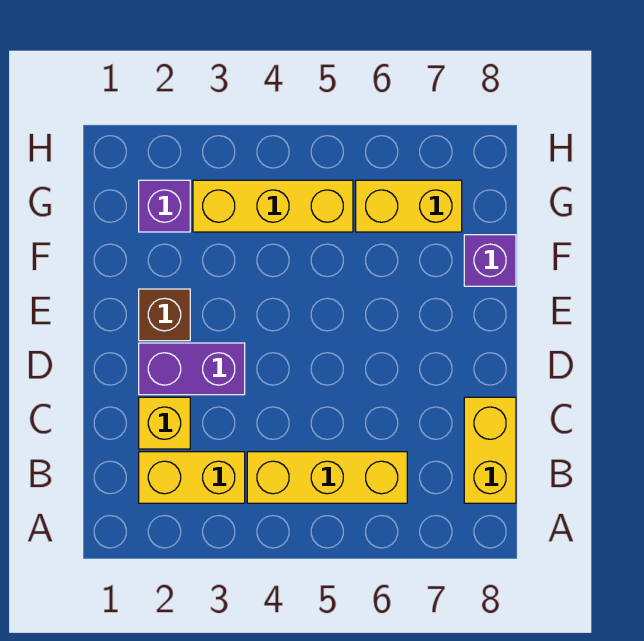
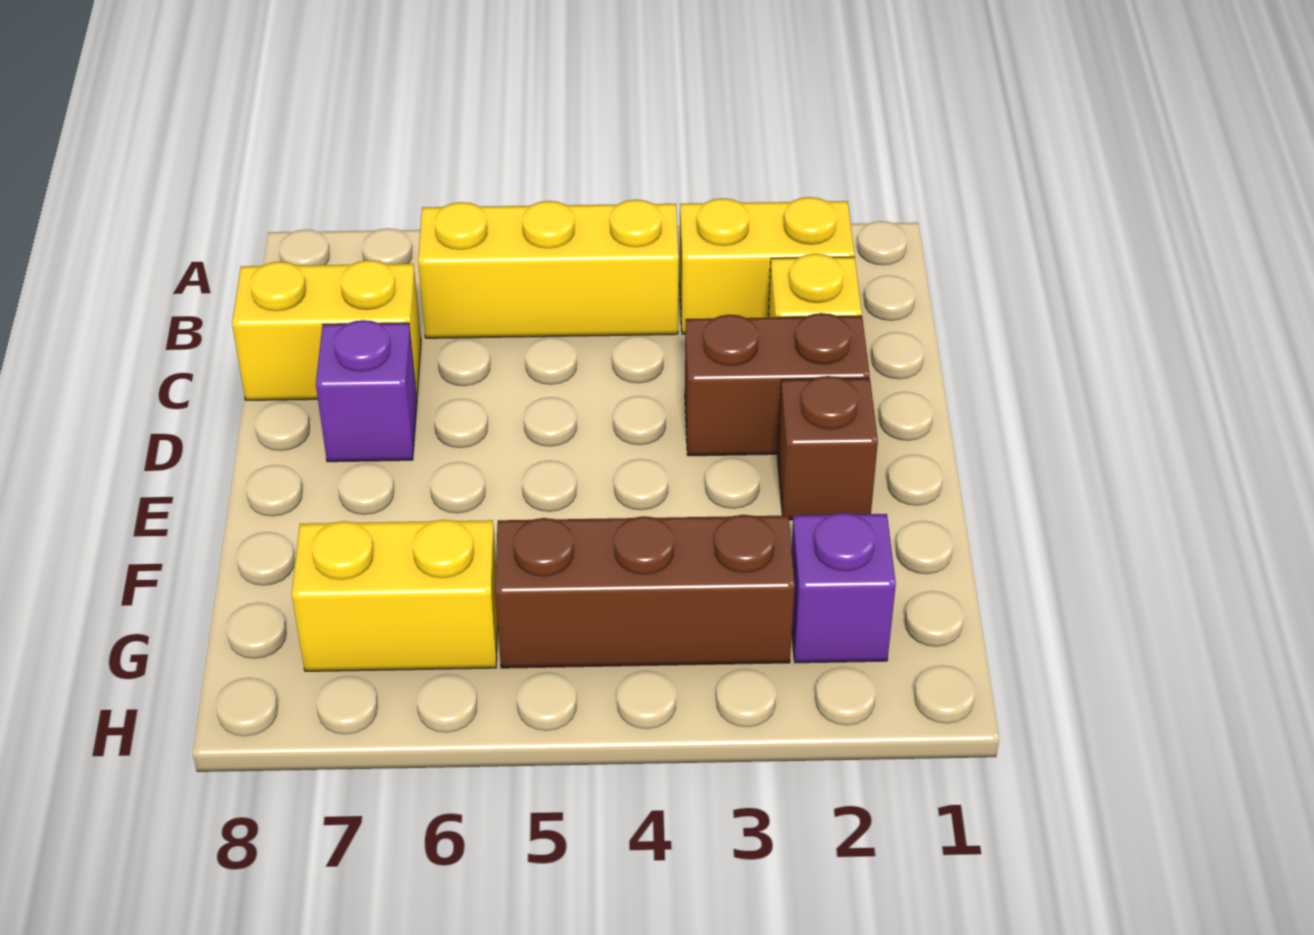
yellow brick B8:C8 level 1 -> yellow brick C7:C8 level 1
purple brick D2:D3 level 1 -> brown brick D2:D3 level 1
purple brick F8 level 1 -> purple brick D7 level 1
yellow brick G3:G5 level 1 -> brown brick G3:G5 level 1

